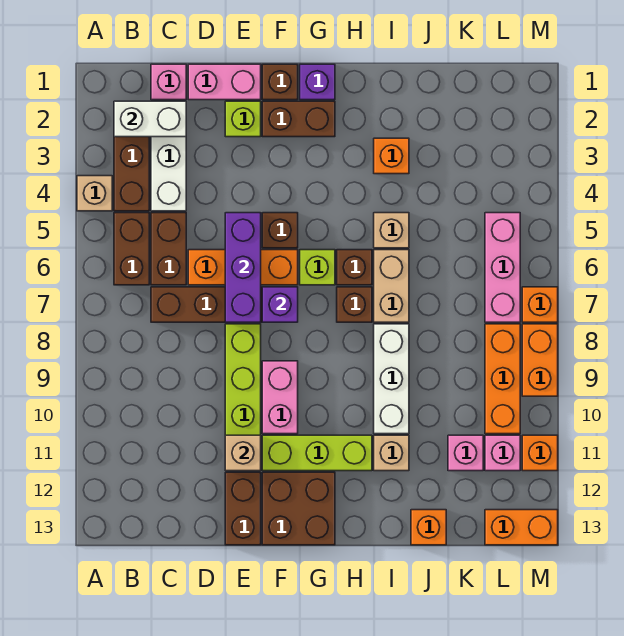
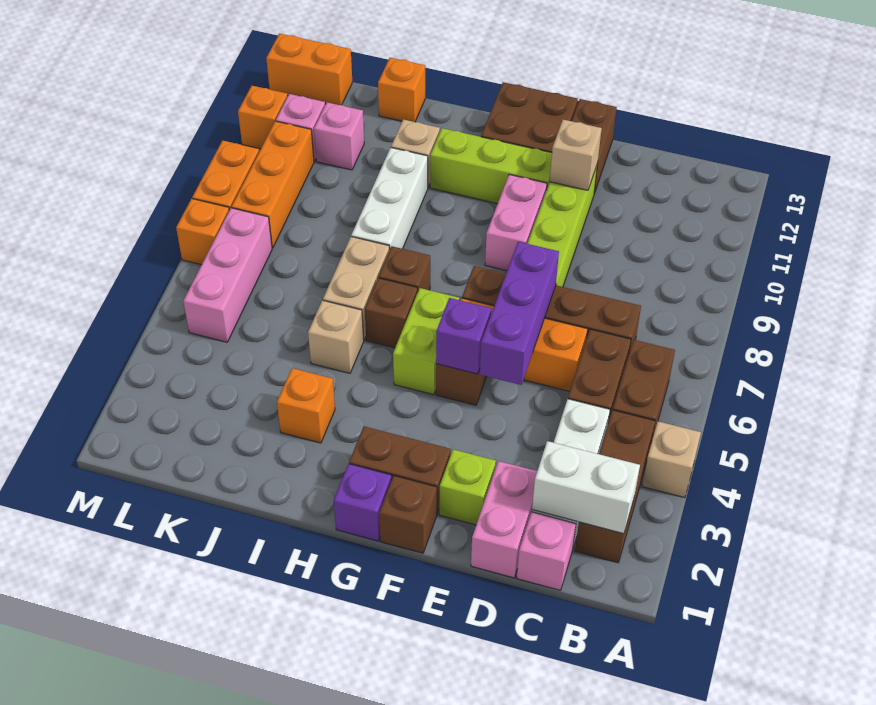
pink brick D1:E1 level 1 -> pink brick D1:D2 level 1
purple brick F7 level 2 -> purple brick F5 level 2
lime brick G6 level 1 -> lime brick G5:G6 level 1

